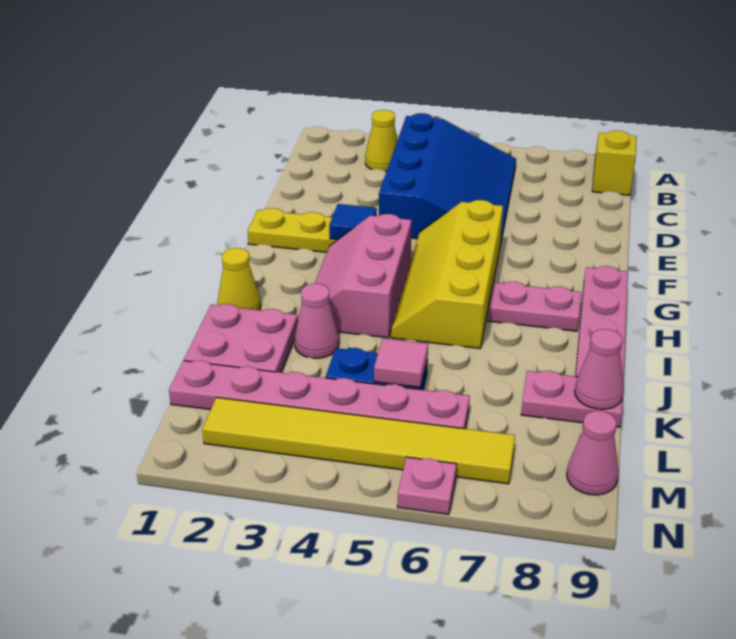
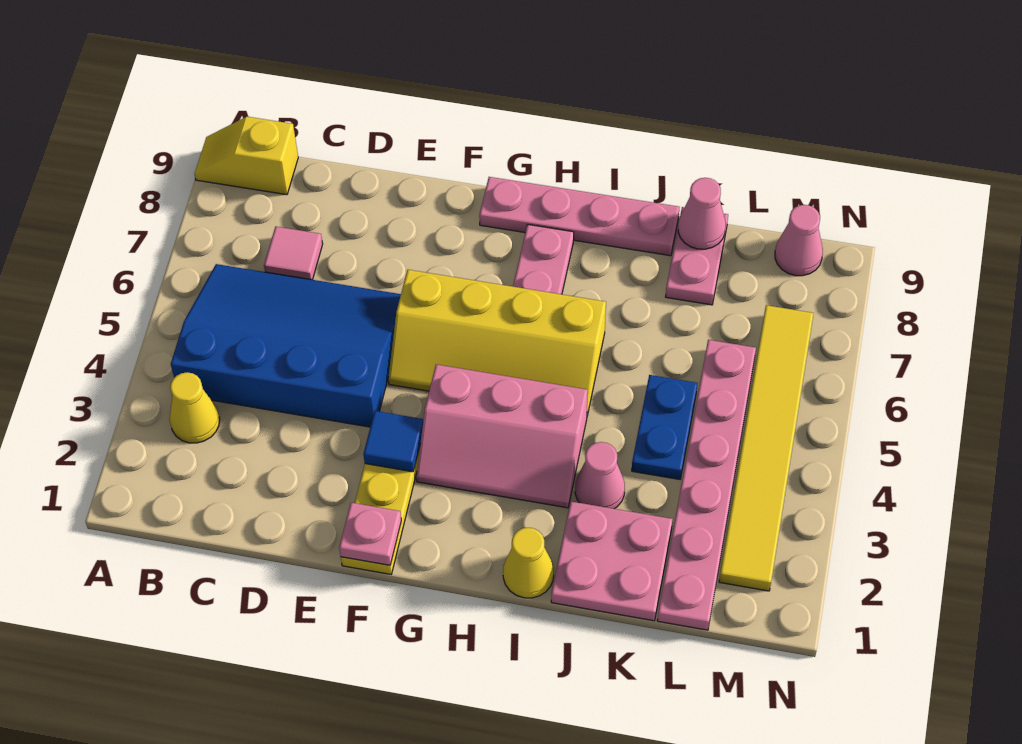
pink tile K5 level 2 -> pink tile C7 level 1
pink plate N6 level 1 -> pink plate F1 level 2

